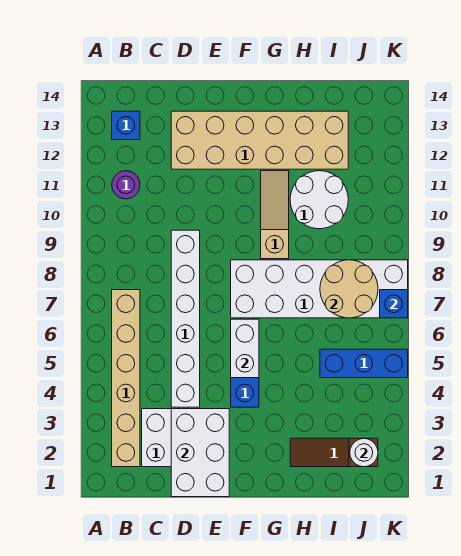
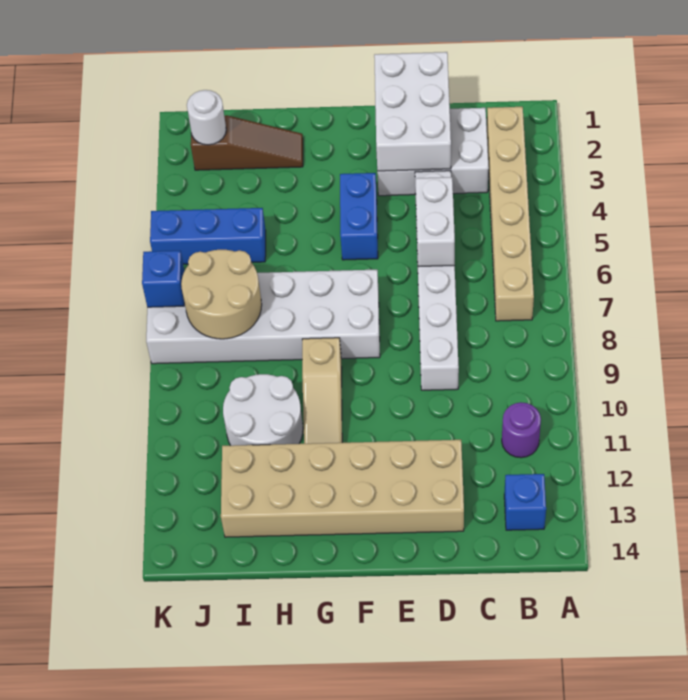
white brick F5:F6 level 2 -> white brick D5:D6 level 2

